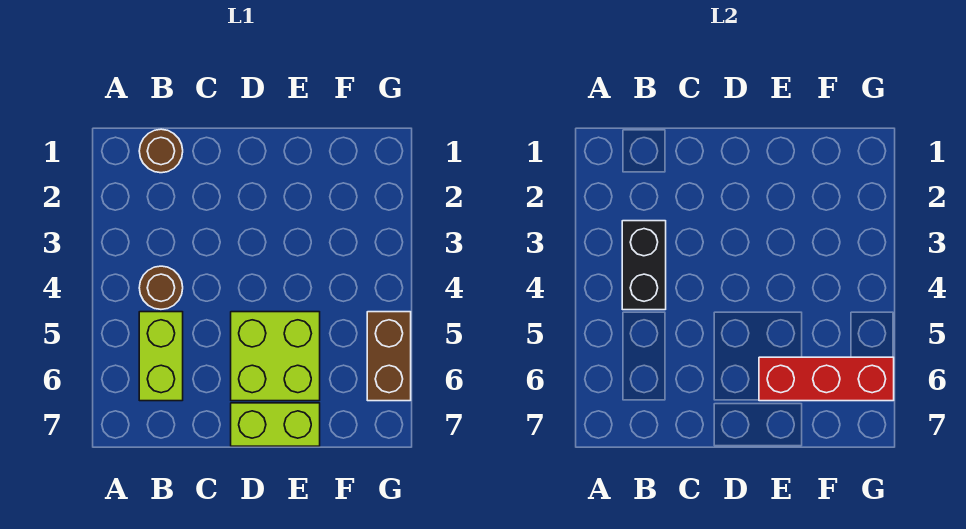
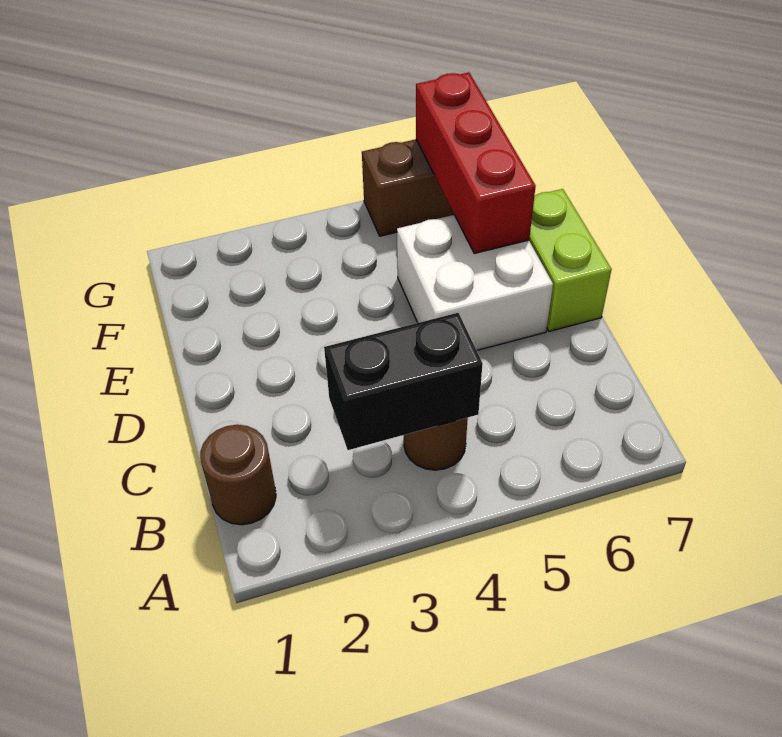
lime brick B5:B6 level 1 -> none
lime brick D5:E6 level 1 -> white brick D5:E6 level 1

